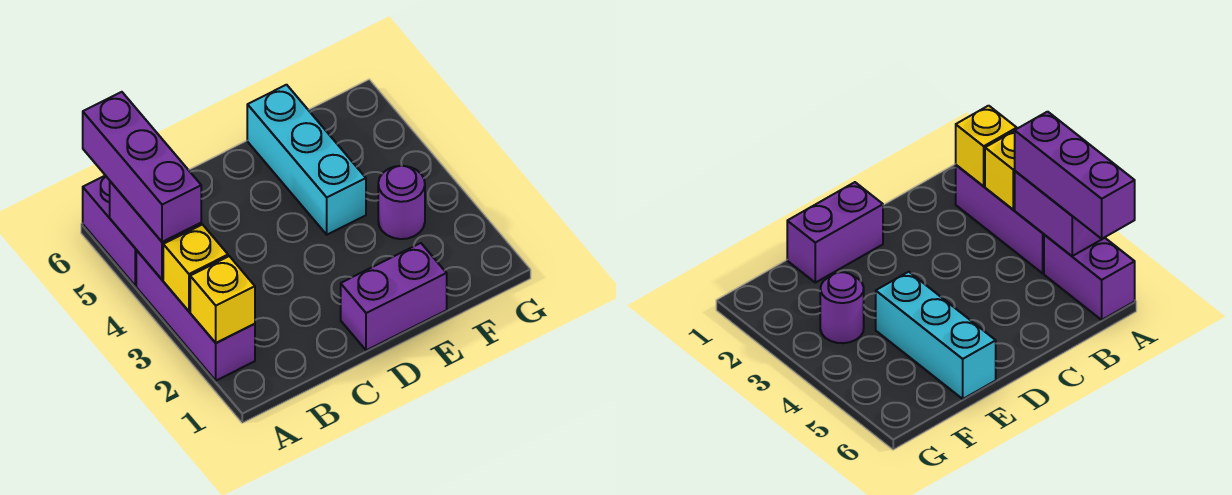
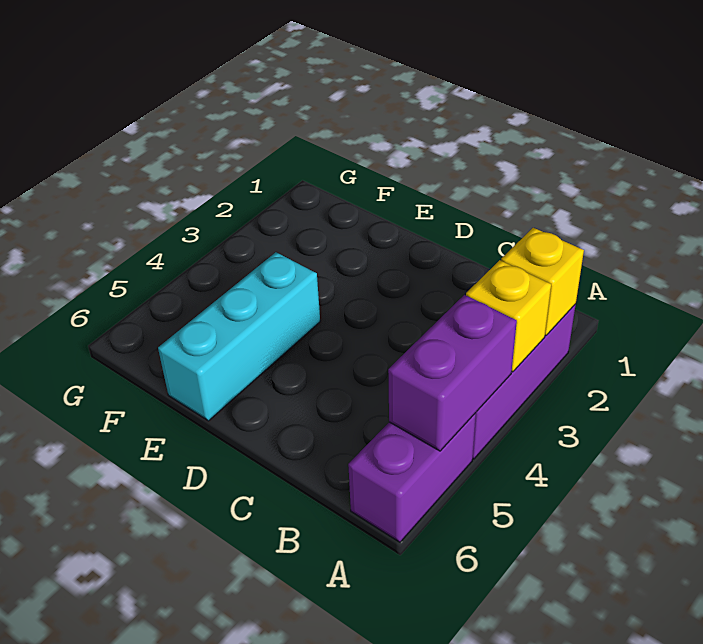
purple brick A4:A6 level 3 -> none
purple brick D1:E1 level 1 -> none
purple round brick F3 level 1 -> none

